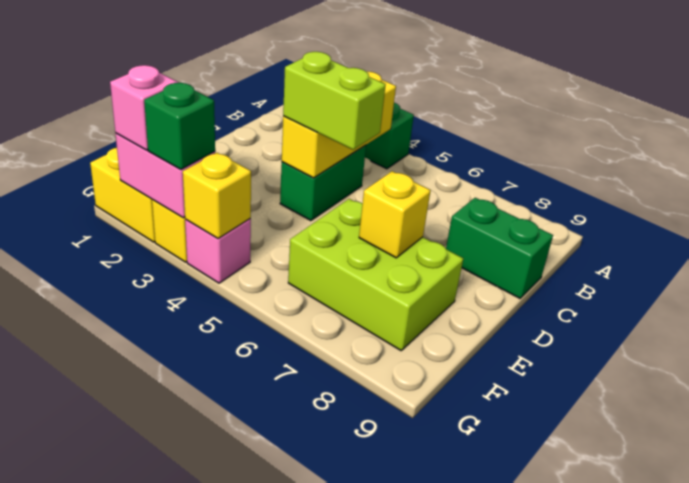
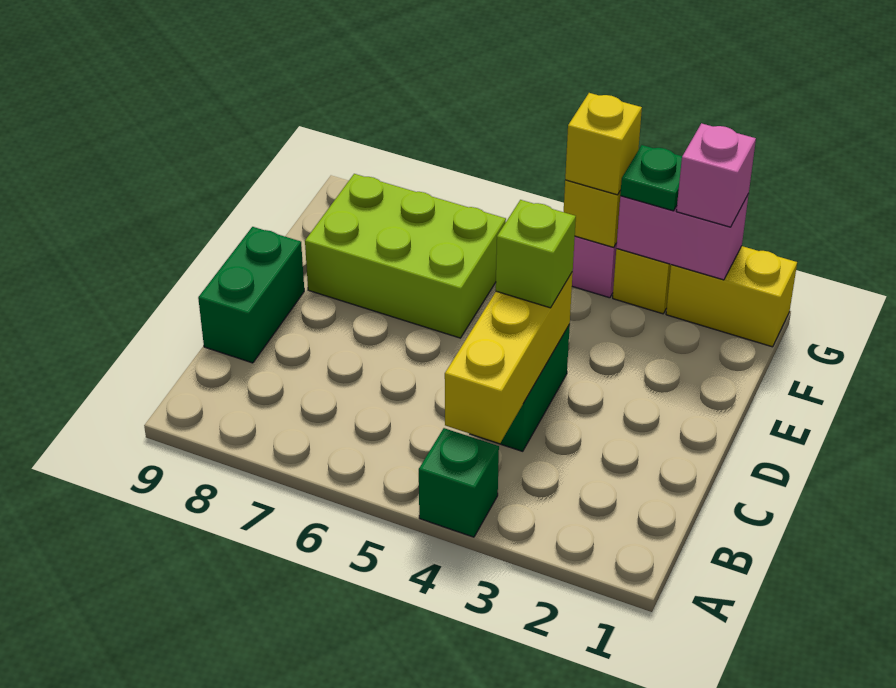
green brick C8:C9 level 1 -> green brick C9:D9 level 1
lime brick D4:D5 level 3 -> lime brick D4 level 3
yellow brick E7 level 2 -> yellow brick G4 level 3
green brick G3 level 3 -> green plate G3 level 3

